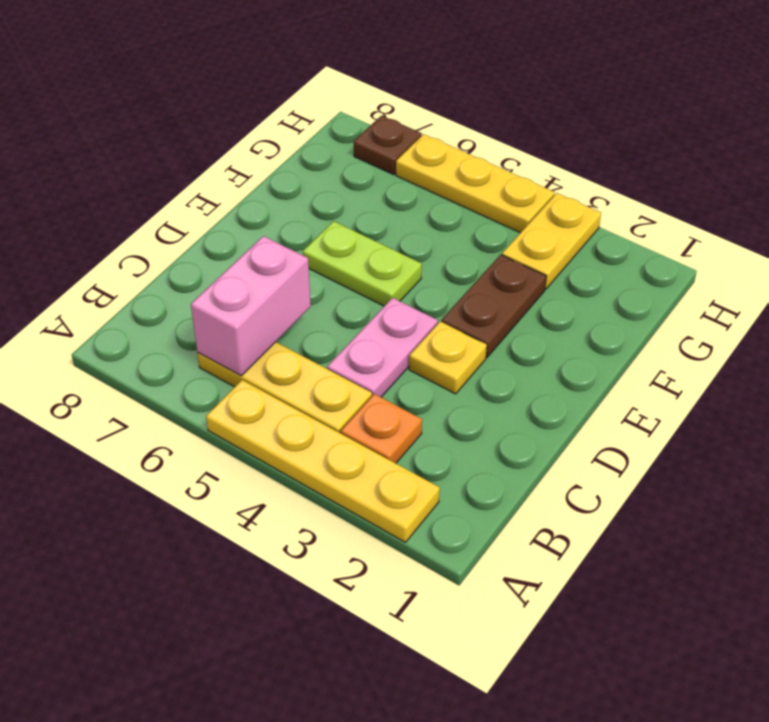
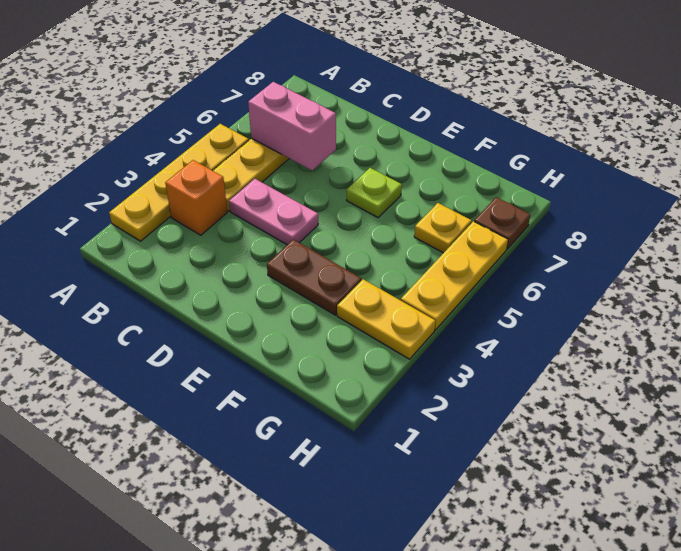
orange plate B3 level 1 -> orange brick B3 level 1
yellow plate D3 level 1 -> yellow plate G6 level 1
lime plate E5:E6 level 1 -> lime plate E6 level 1

